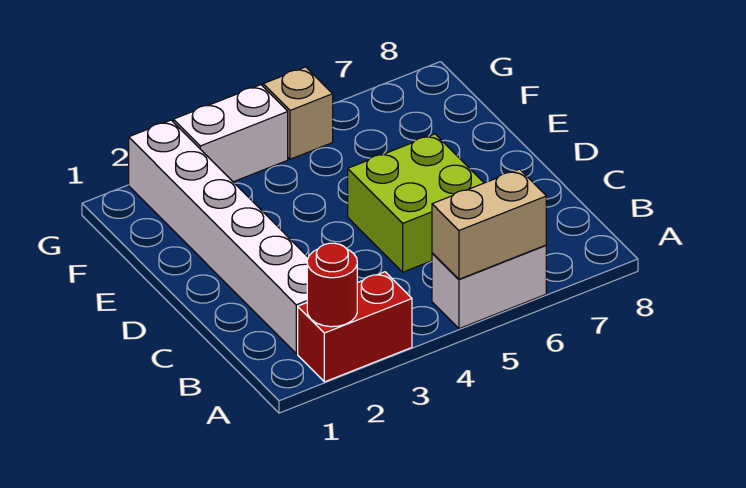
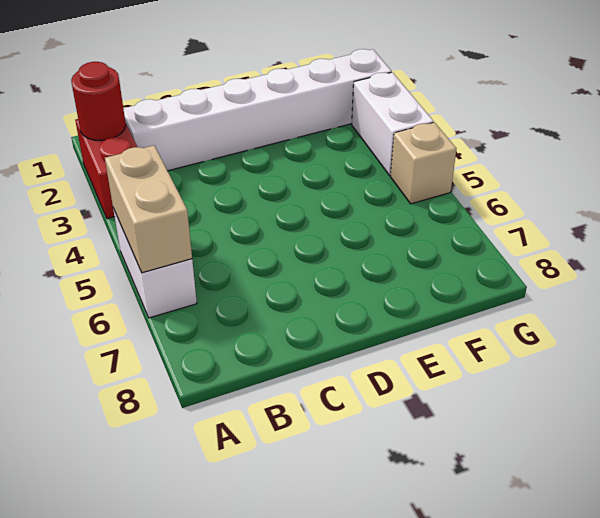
lime brick C5:D6 level 1 -> none

